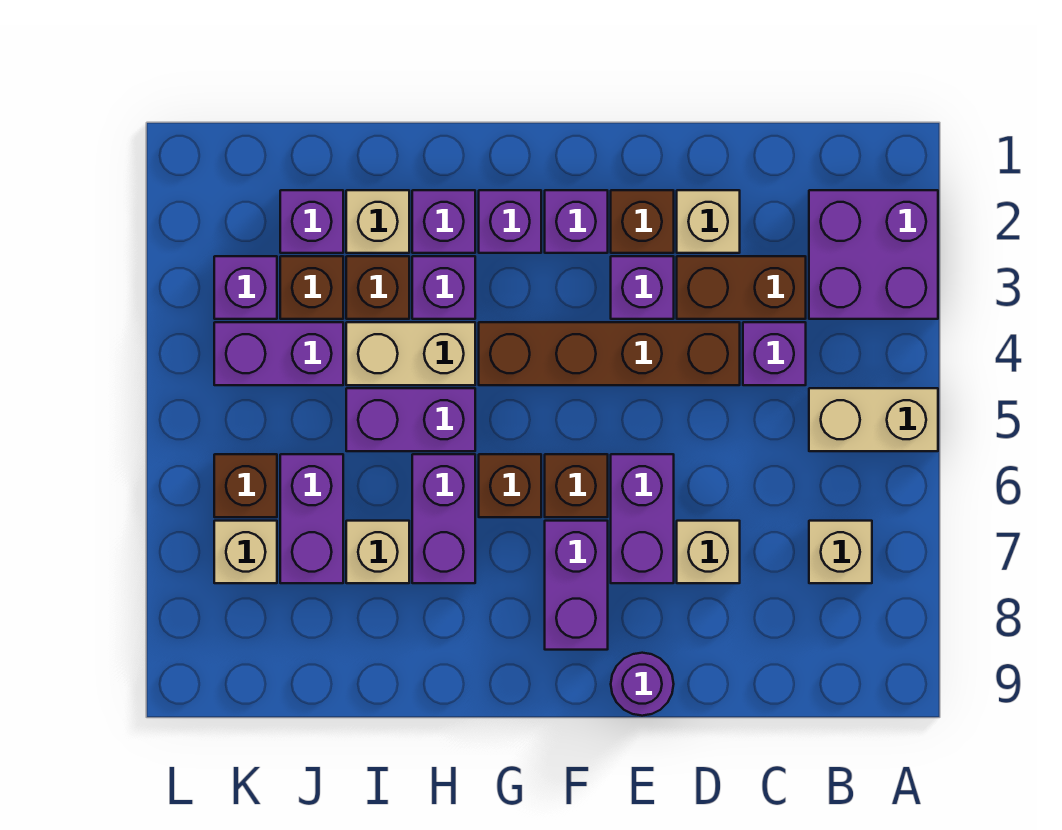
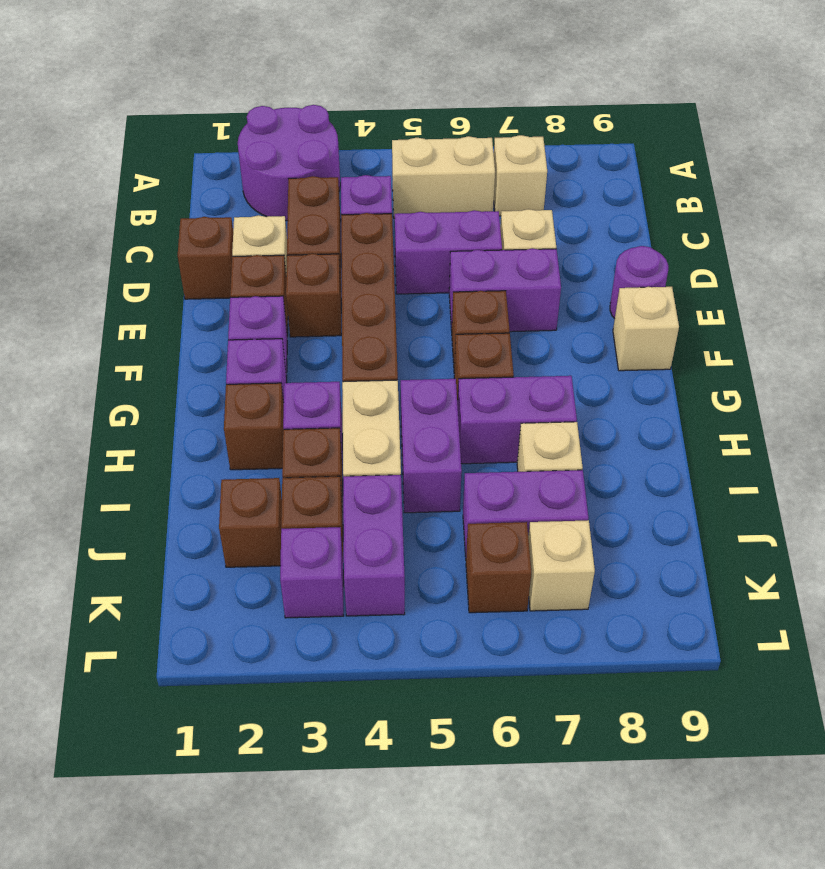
purple brick A2:B3 level 1 -> purple round brick A2:B3 level 1
tan brick A5:B5 level 1 -> tan brick B5:B6 level 1
none -> brown brick D1 level 1
purple brick E3 level 1 -> brown brick E3 level 1
purple brick F7:F8 level 1 -> purple brick D5:D6 level 1
purple brick H2 level 1 -> brown brick H2 level 1
tan brick I2 level 1 -> tan brick F9 level 1
purple brick J2 level 1 -> brown brick J2 level 1

